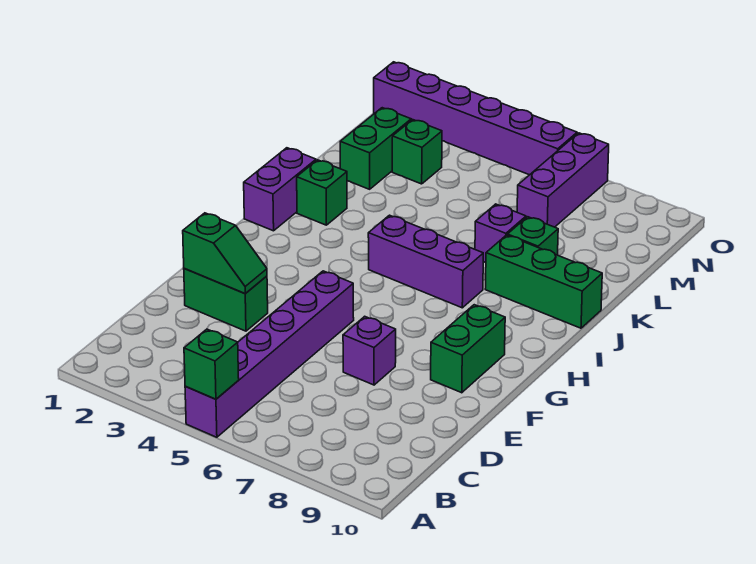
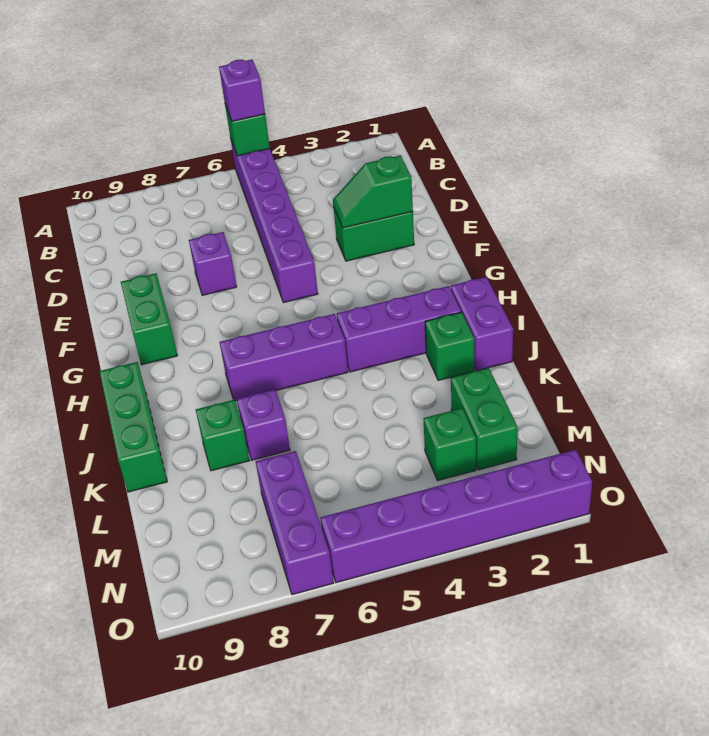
none -> purple brick A5 level 3
none -> purple brick I2:I4 level 1
green brick J8:J10 level 1 -> green brick I10:K10 level 1

